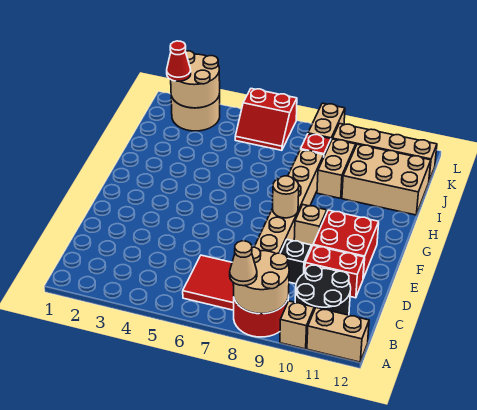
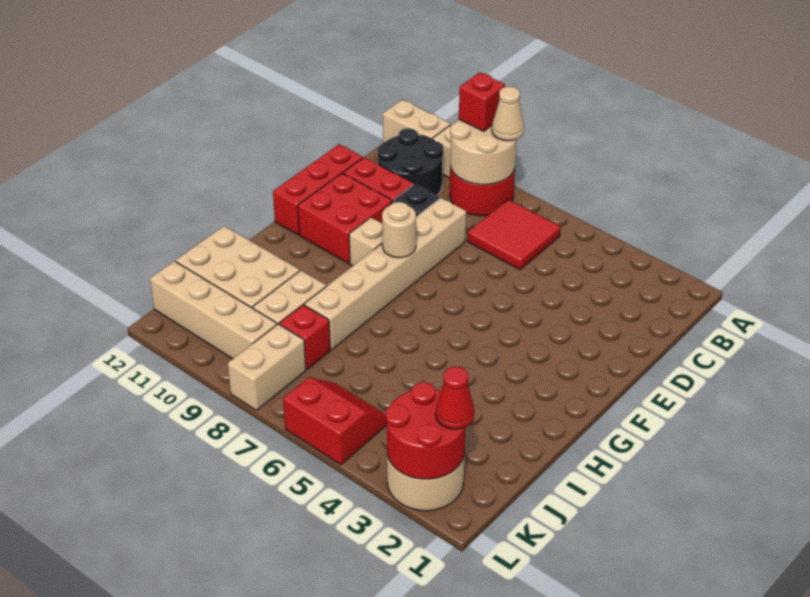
none -> red brick A9 level 3
none -> red brick D12:F12 level 1
tan round brick K2:L3 level 2 -> red round brick K2:L3 level 2

